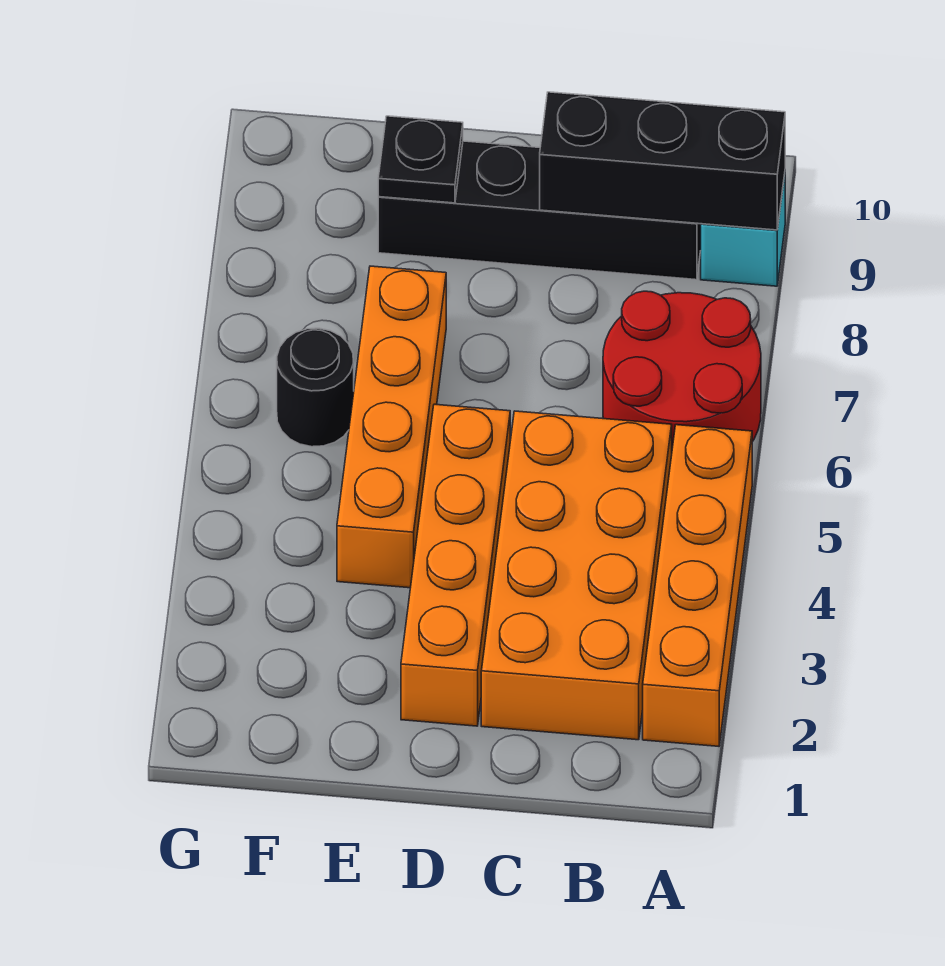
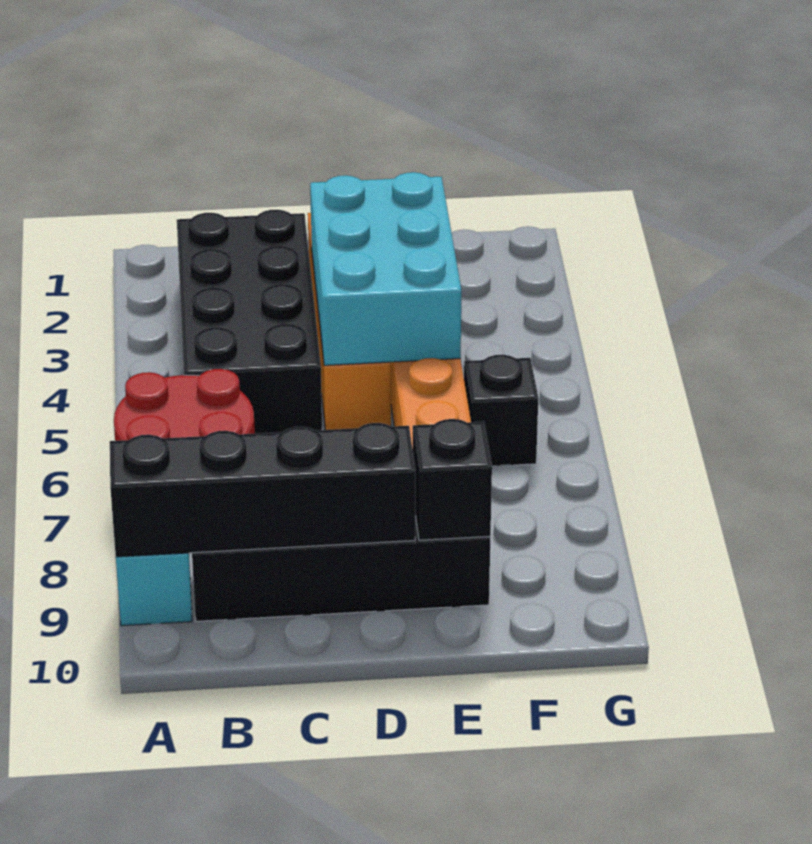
orange brick A2:A5 level 1 -> none
black brick A9:C9 level 2 -> black brick A9:D9 level 2
orange brick B2:C5 level 1 -> black brick B2:C5 level 1
none -> cyan brick D3:E5 level 2
black plate E9 level 2 -> black brick E9 level 2
black round brick F6 level 1 -> black brick F6 level 1

